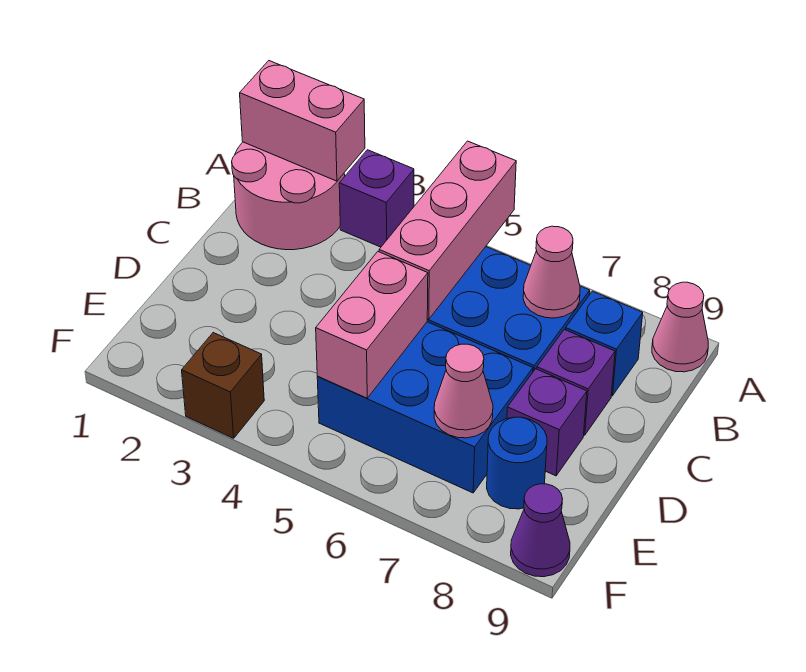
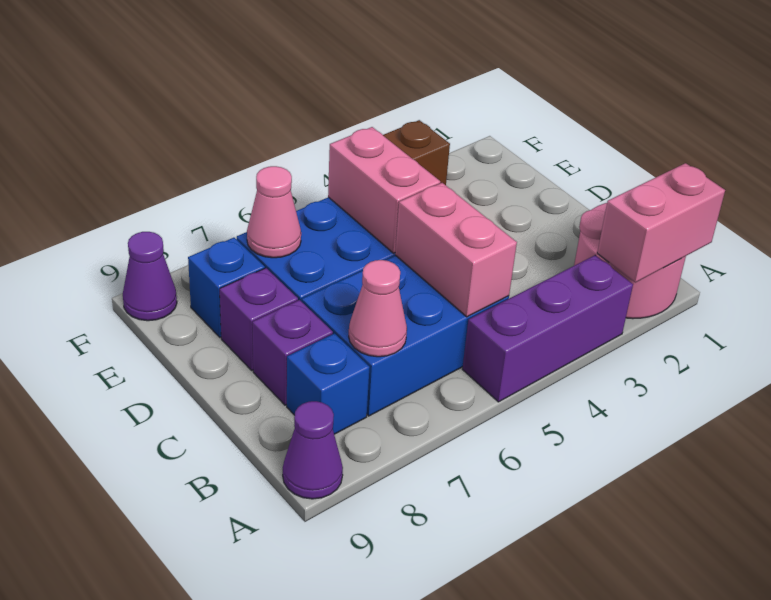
purple brick A3 level 1 -> purple brick A3:A5 level 1
pink brick A5:C5 level 2 -> pink brick B5:C5 level 2
pink cone A9 level 1 -> purple cone A9 level 1
blue round brick E8 level 1 -> blue brick E8 level 1

